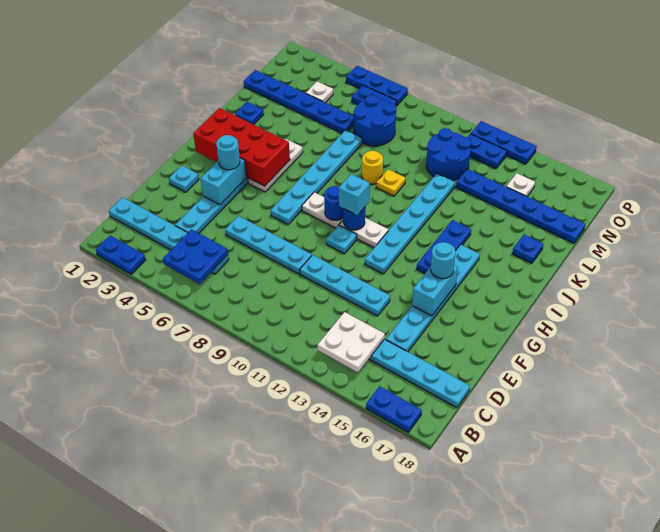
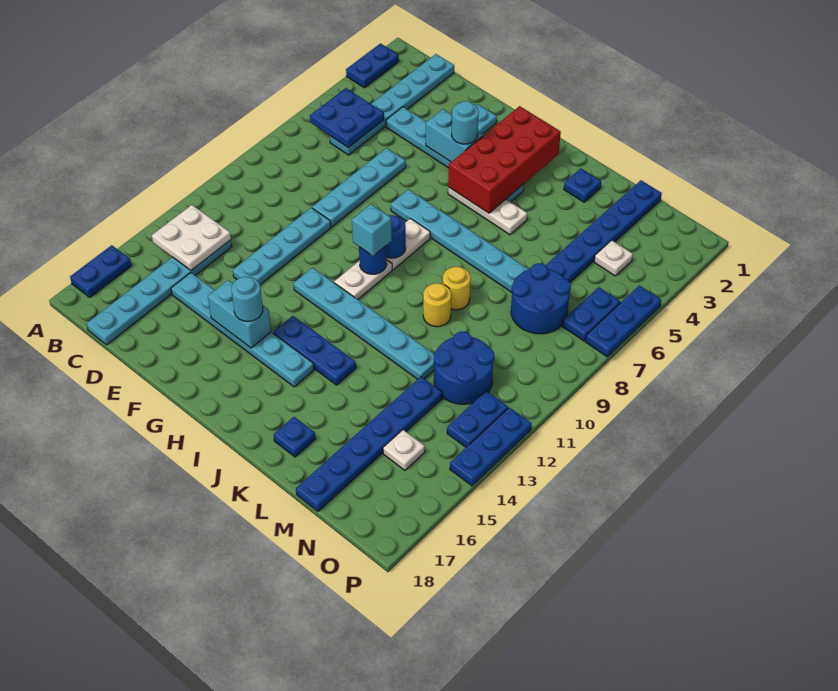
cyan plate G10 level 1 -> none
yellow plate K10 level 1 -> yellow round brick K10 level 1

